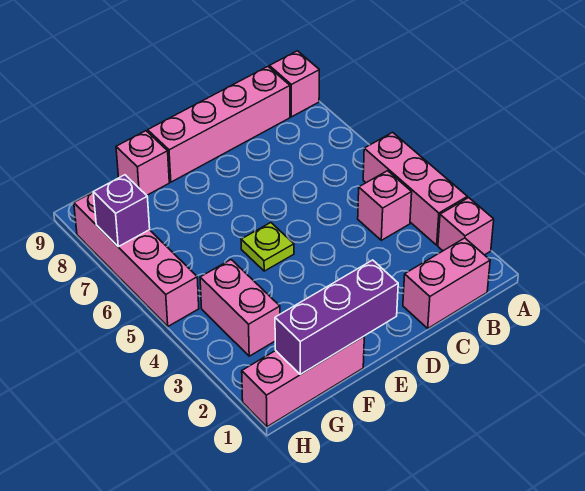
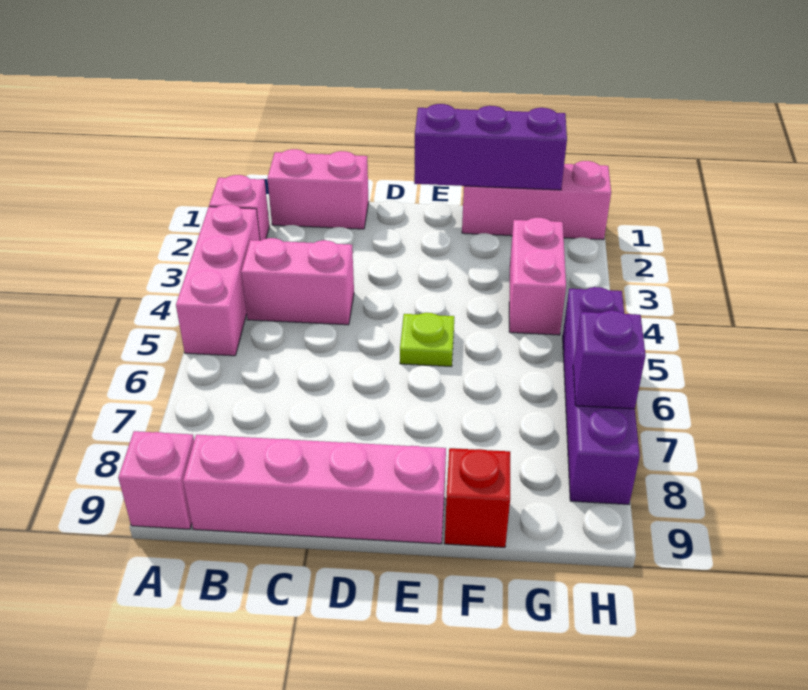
pink brick B4 level 1 -> pink brick B4:C4 level 1
pink brick F9 level 1 -> red brick F9 level 1
pink brick H5:H8 level 1 -> purple brick H5:H8 level 1

